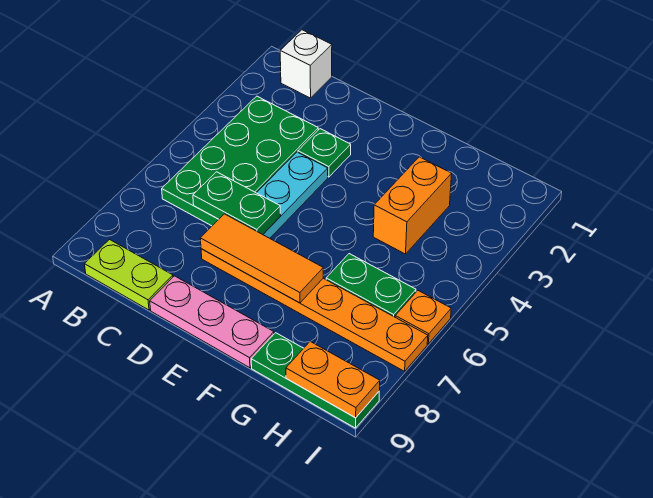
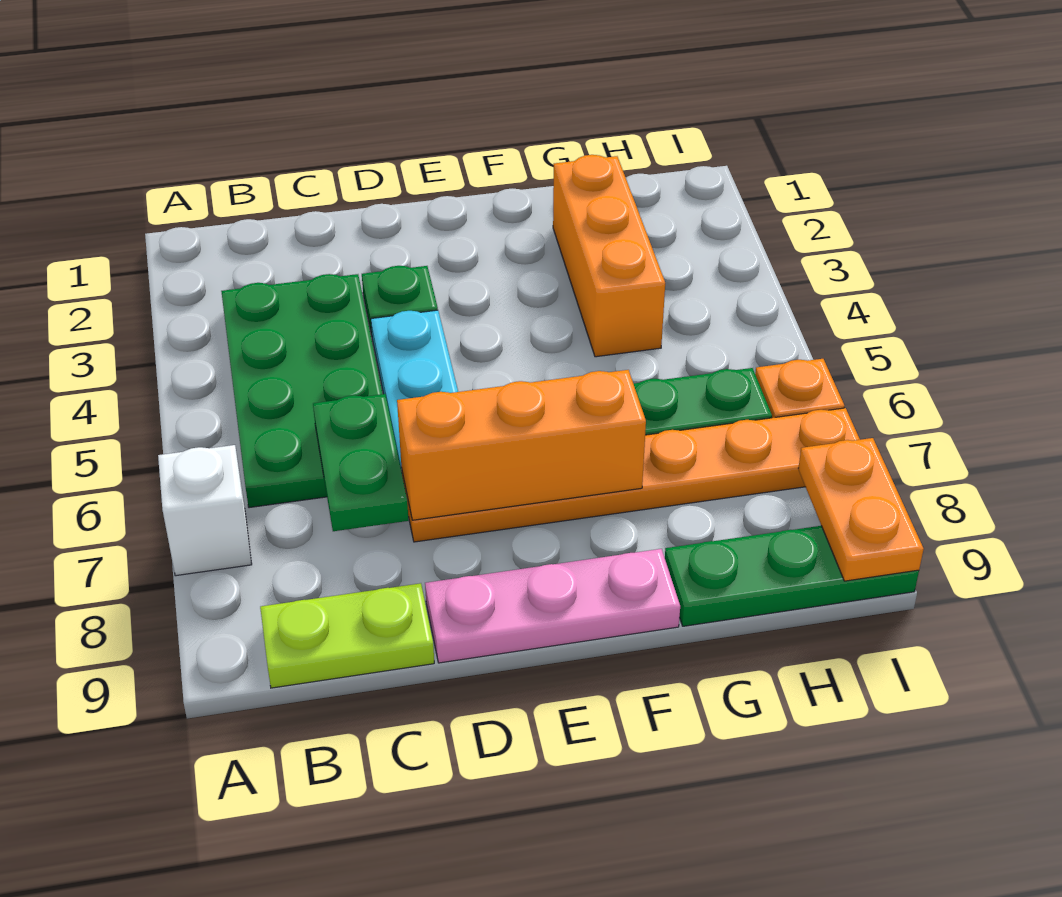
white brick B1 level 1 -> white brick A7 level 1
green plate C6:D6 level 2 -> green plate C6:C7 level 2
orange tile D7:F7 level 2 -> orange brick D7:F7 level 2
orange brick G3:G4 level 1 -> orange brick G2:G4 level 1
orange plate H9:I9 level 2 -> orange plate I8:I9 level 2

